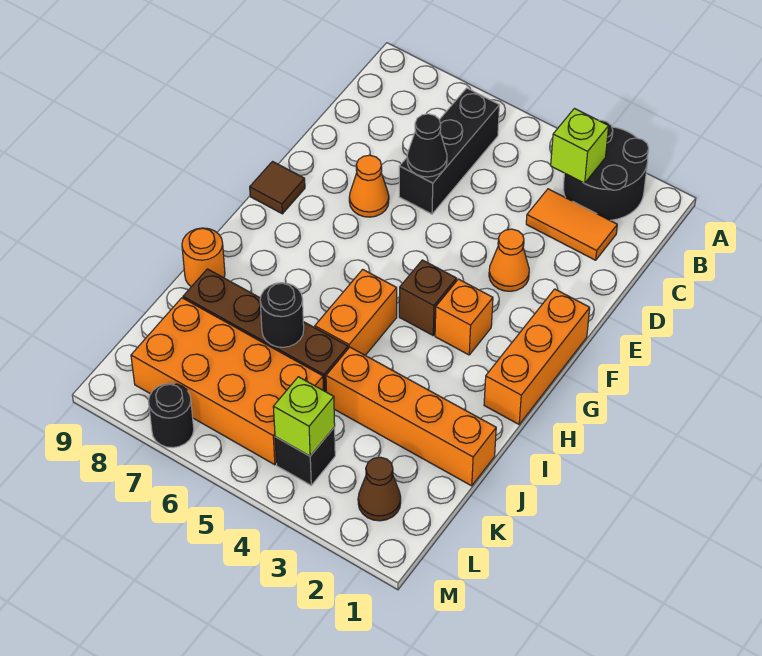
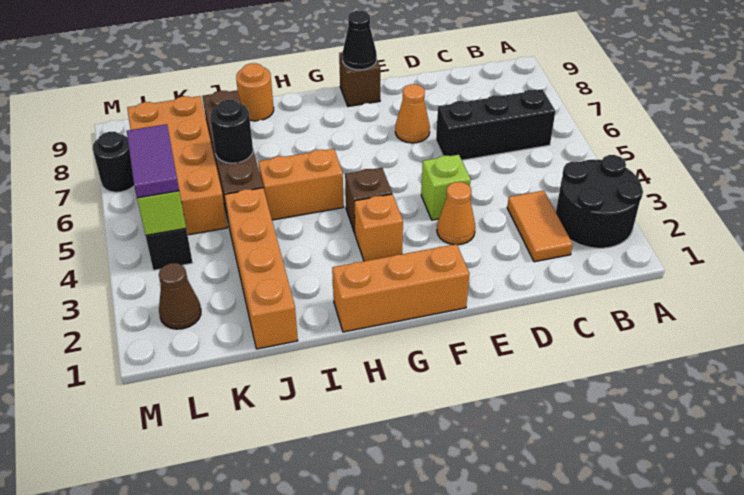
lime brick B3 level 2 -> lime brick E4 level 1
black cone D6 level 2 -> black cone F9 level 2
brown tile F9 level 1 -> brown brick F9 level 1
none -> purple tile L4:L5 level 3

